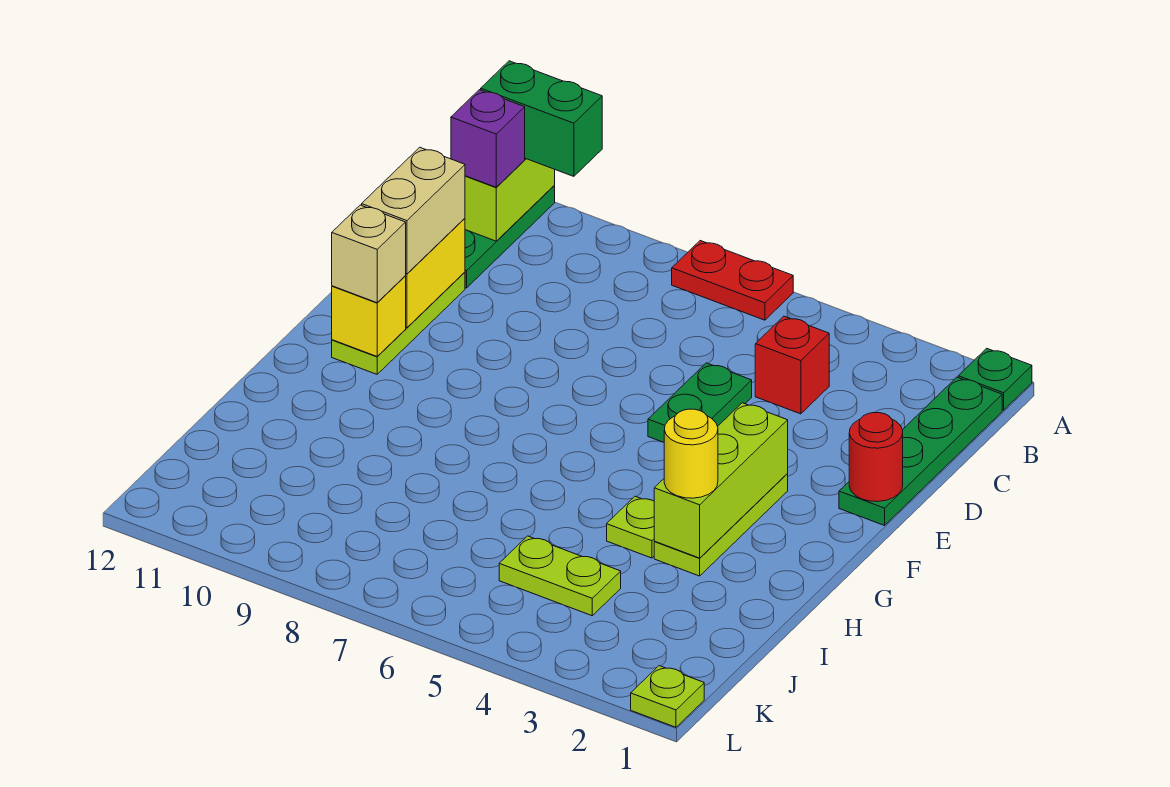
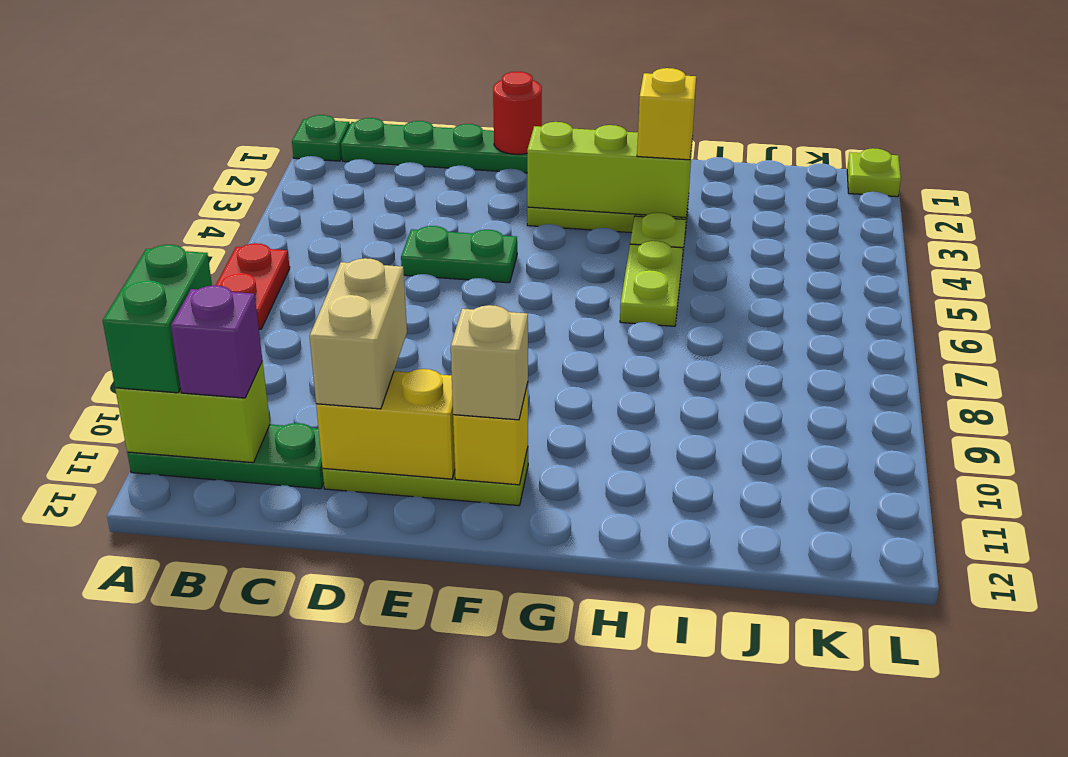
red brick C4 level 1 -> none
tan brick D11:E11 level 3 -> tan brick D10:D11 level 3
yellow round brick H3 level 3 -> yellow brick H3 level 3
lime plate J4:J5 level 1 -> lime plate H5:H6 level 1

